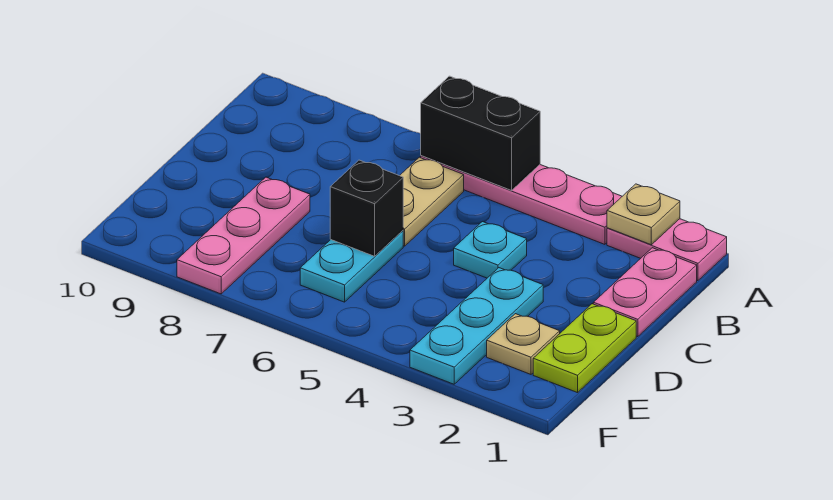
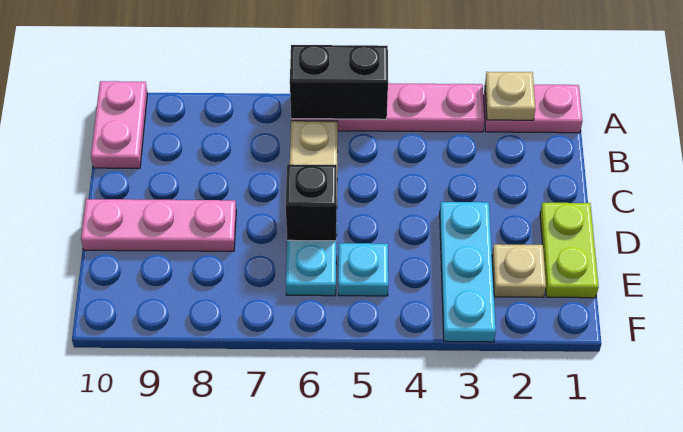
pink plate B1:C1 level 1 -> pink plate A10:B10 level 1
cyan plate C4 level 1 -> cyan plate E5 level 1
pink plate D8:F8 level 1 -> pink plate D8:D10 level 1

